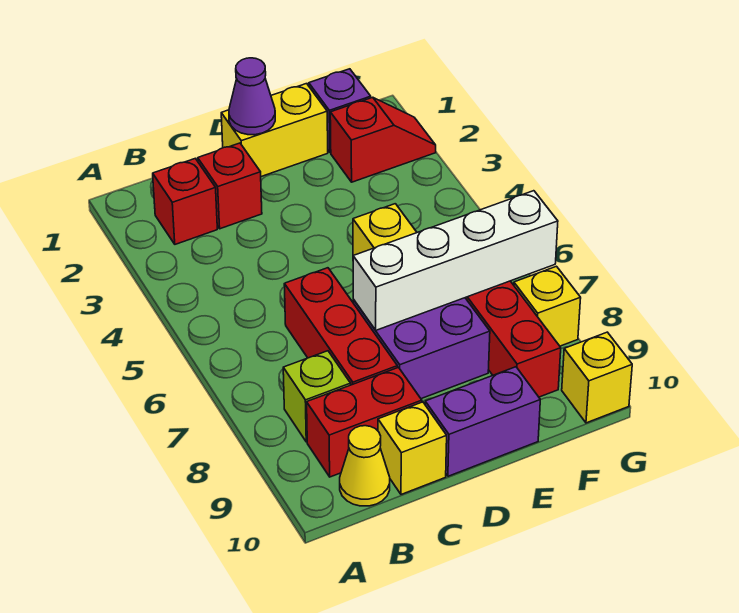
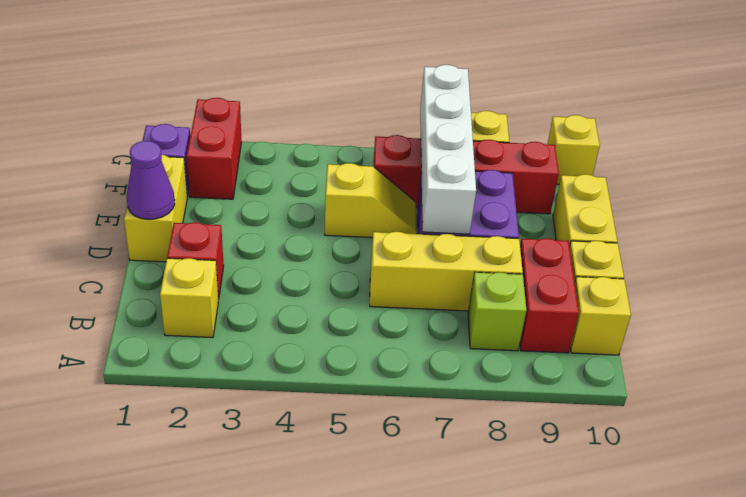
red brick B2 level 1 -> yellow brick B2 level 1
yellow cone B10 level 1 -> yellow brick B10 level 1
red brick C6:C8 level 1 -> yellow brick C6:C8 level 1
purple brick D10:E10 level 1 -> yellow brick D10:E10 level 1
red slope F2:G2 level 1 top F -> red brick F2:G2 level 1

